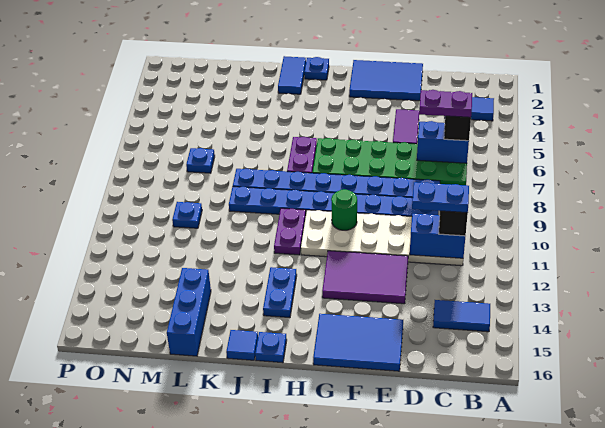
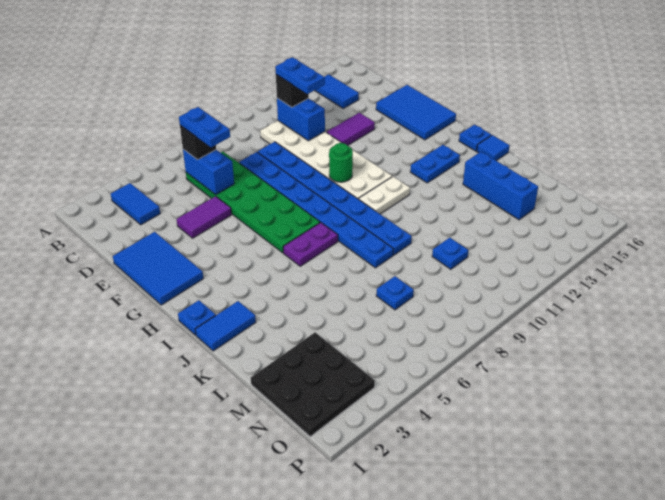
purple plate C6:D6 level 4 -> blue plate C6:D6 level 4
purple tile E12:G13 level 1 -> purple tile E12:E13 level 1
purple plate I10:I11 level 1 -> white plate I10:I11 level 1
blue brick L14:L16 level 1 -> blue brick K14:M14 level 1
none -> black plate M1:O3 level 1

